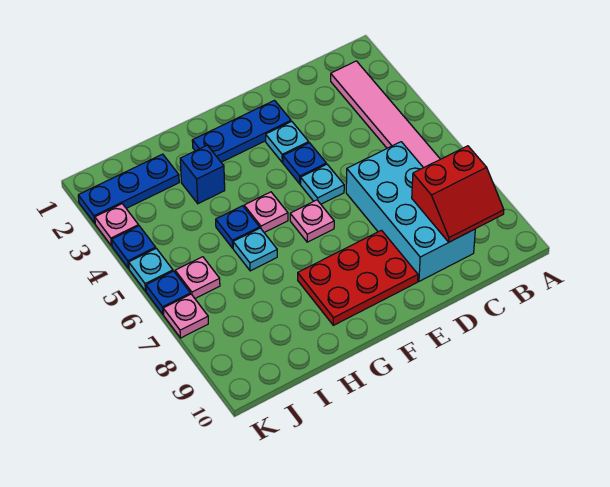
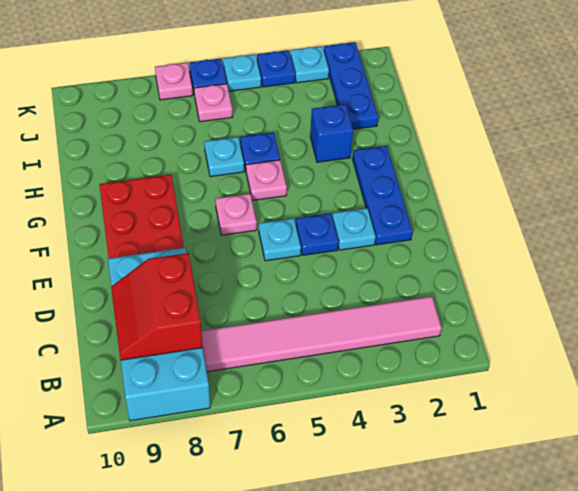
cyan brick C6:D9 level 1 -> cyan brick A8:D9 level 1
pink plate K3 level 1 -> cyan plate K3 level 1

